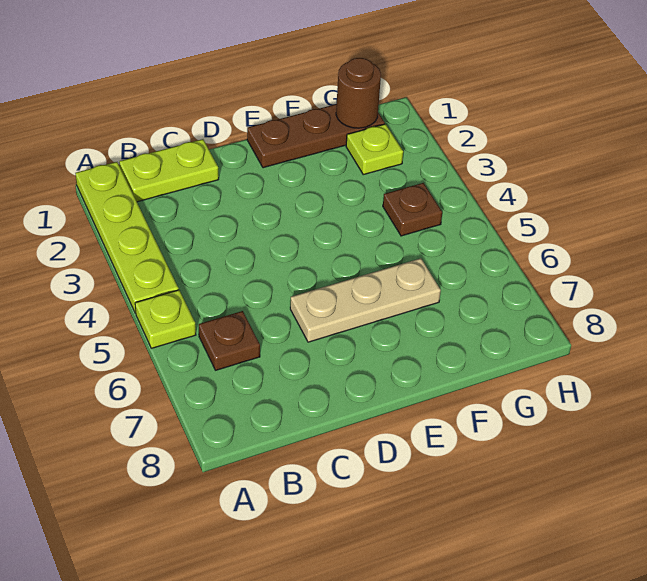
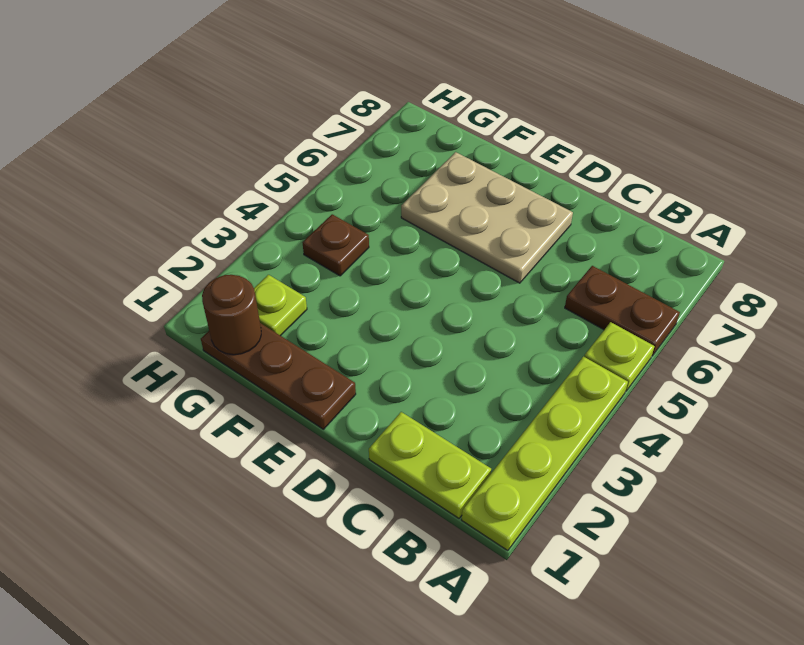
brown plate B6 level 1 -> brown plate A6:B6 level 1
tan plate D6:F6 level 1 -> tan plate D6:F7 level 1

